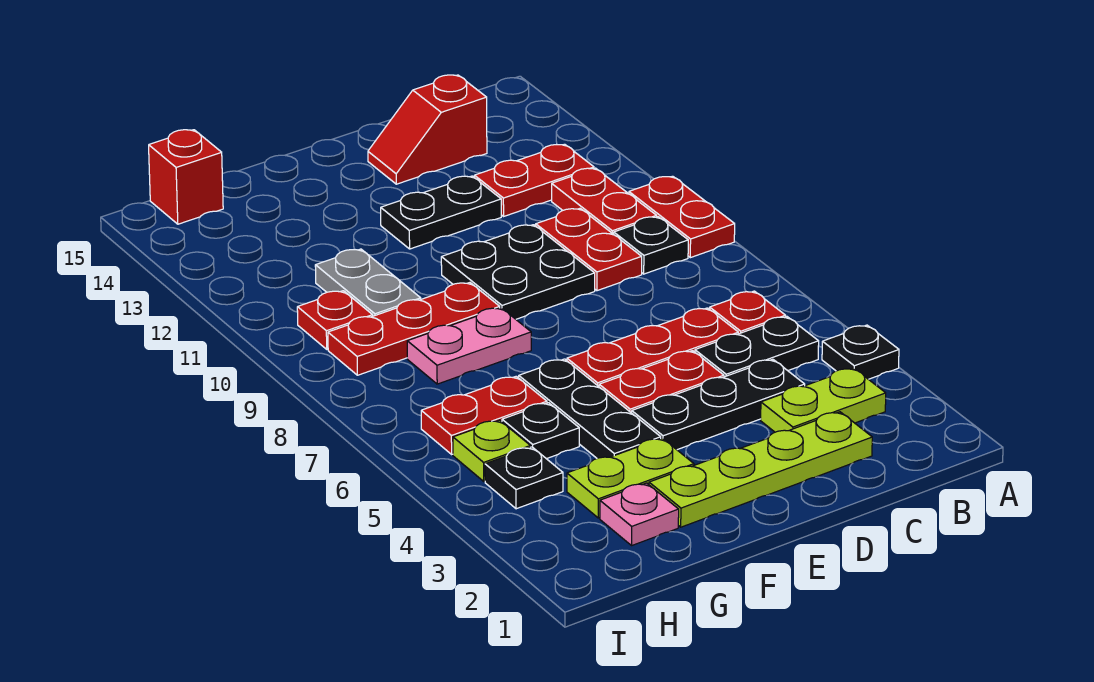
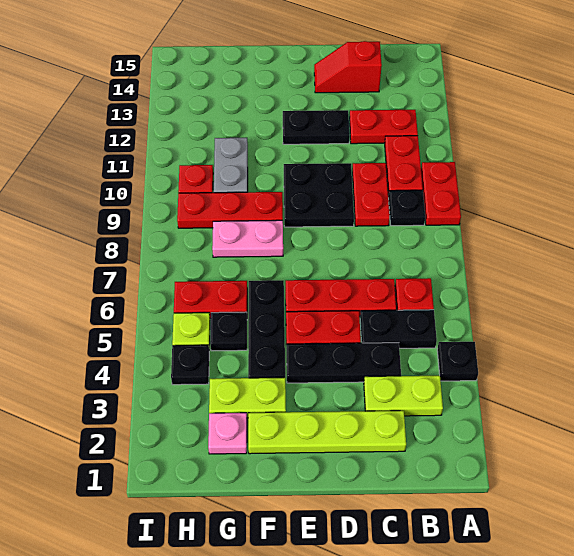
red brick H15 level 1 -> none

